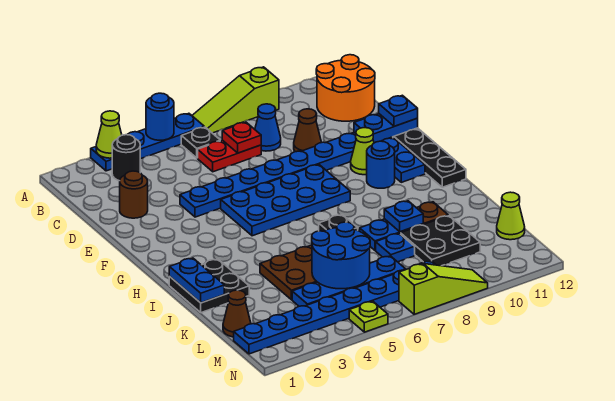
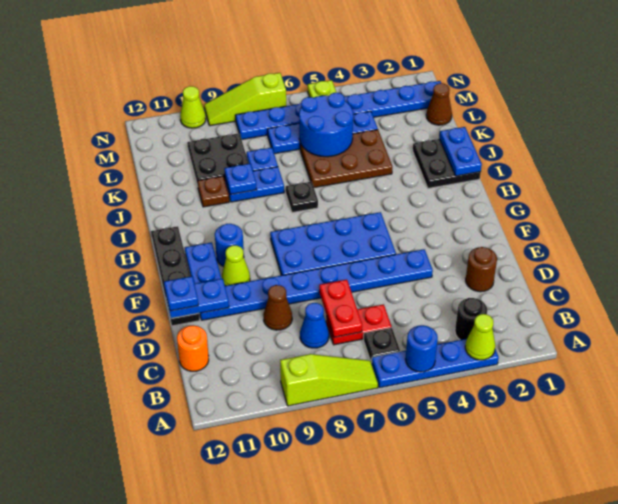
orange round brick B11:C12 level 1 -> orange round brick C12 level 1
red plate C7 level 2 -> red plate C7:D7 level 2
lime cone L12 level 1 -> lime cone N10 level 1

